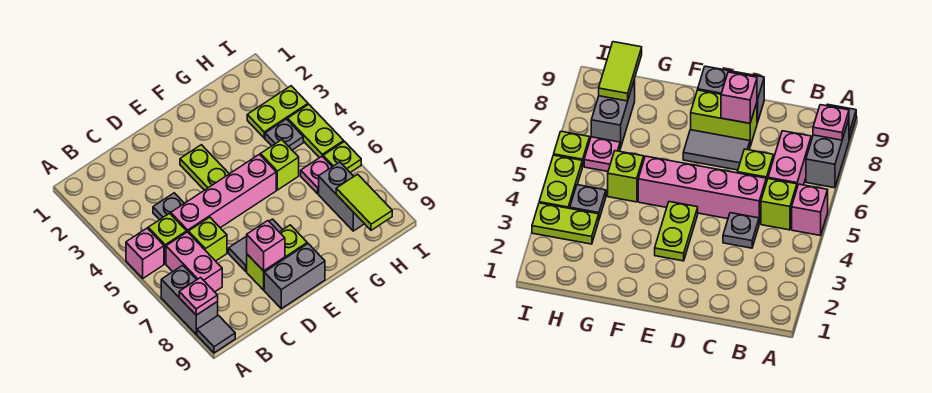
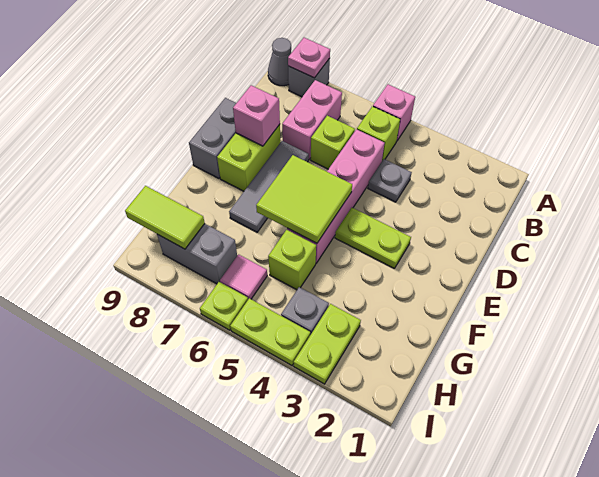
grey brick A7:A8 level 1 -> grey brick A8 level 1
grey tile A9 level 1 -> grey cone A9 level 1
pink brick B6:B7 level 1 -> pink brick B7:C7 level 1
grey tile D7:E7 level 1 -> grey tile D7:F7 level 1
none -> lime tile E5:F6 level 2
pink plate H6 level 1 -> pink tile H6 level 1

